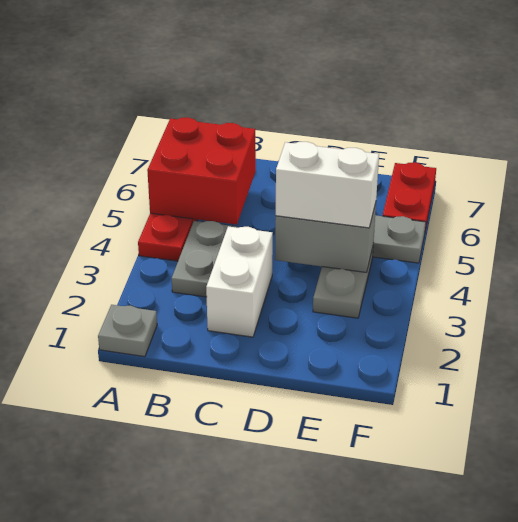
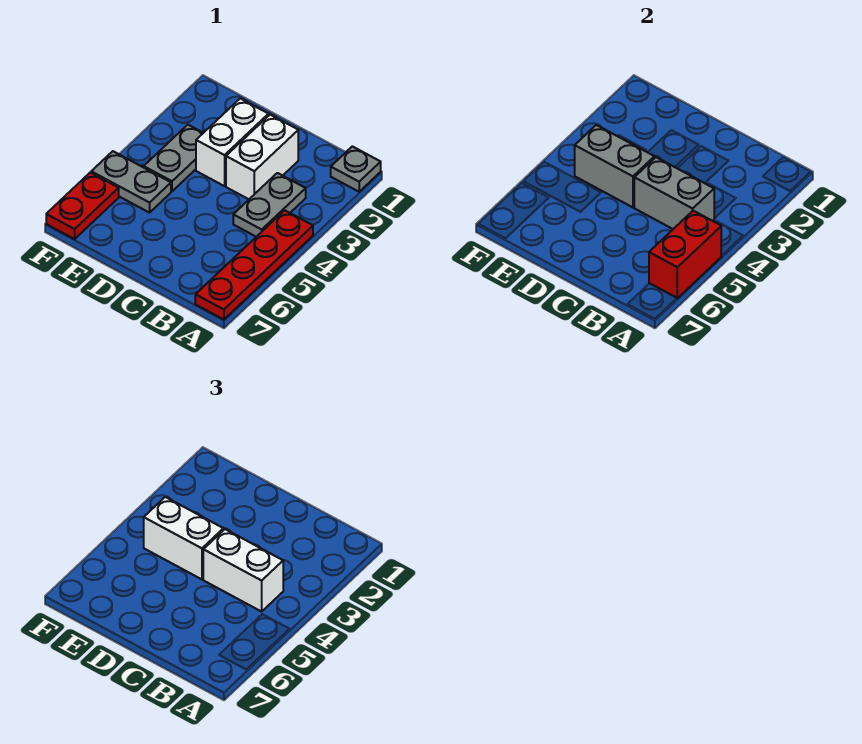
red brick A5:B6 level 2 -> red brick A5:A6 level 2
none -> grey brick B4:C4 level 2
none -> white brick B4:C4 level 3
none -> white brick D2:D3 level 1

